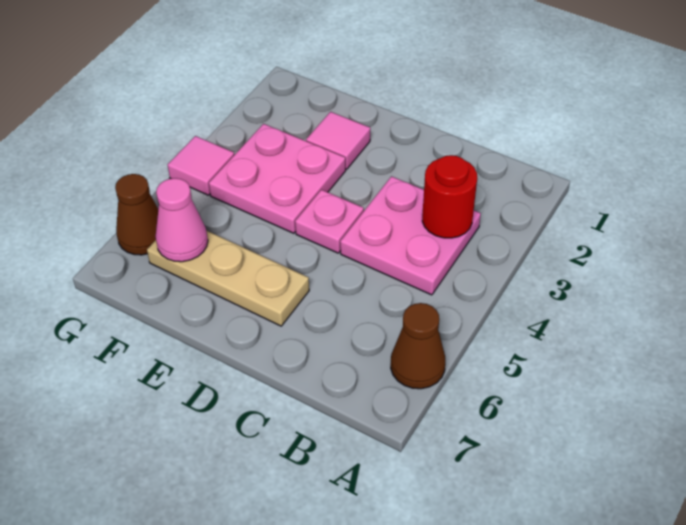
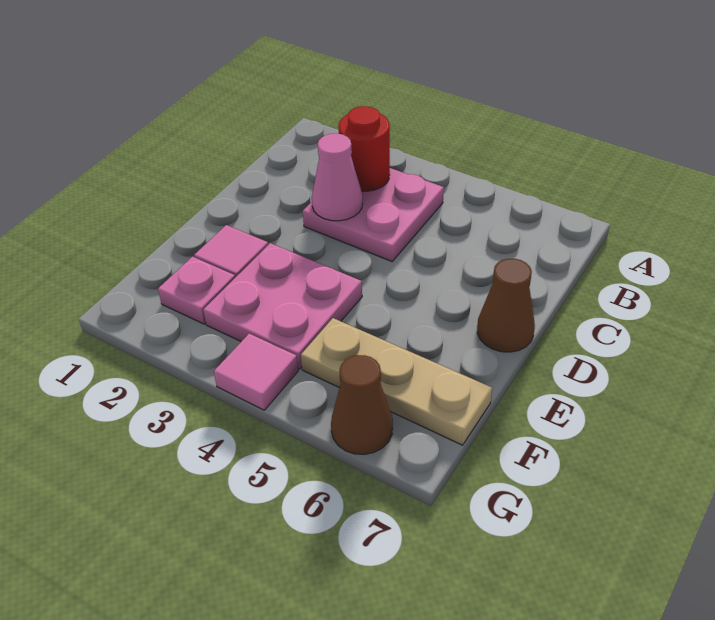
brown cone A6 level 1 -> brown cone D7 level 1
pink plate D4 level 1 -> pink plate F2 level 1
tan plate D6:F6 level 1 -> tan plate F5:F7 level 1
pink cone F6 level 2 -> pink cone C3 level 2

